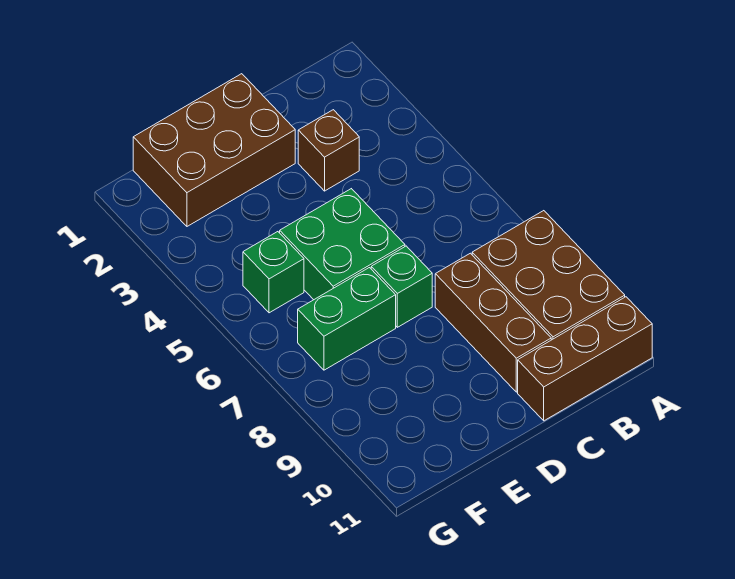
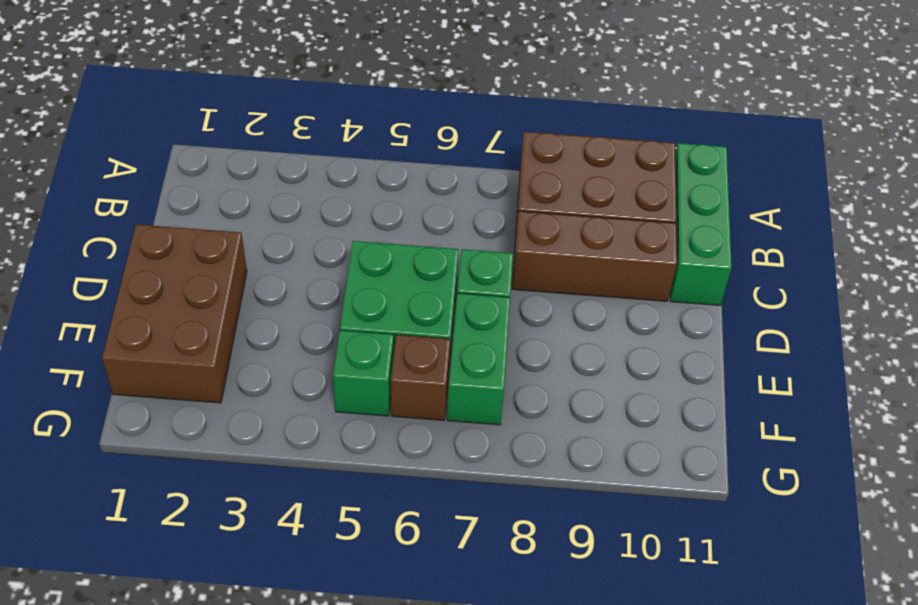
brown brick A11:C11 level 1 -> green brick A11:C11 level 1
brown brick C3 level 1 -> brown brick F6 level 1

